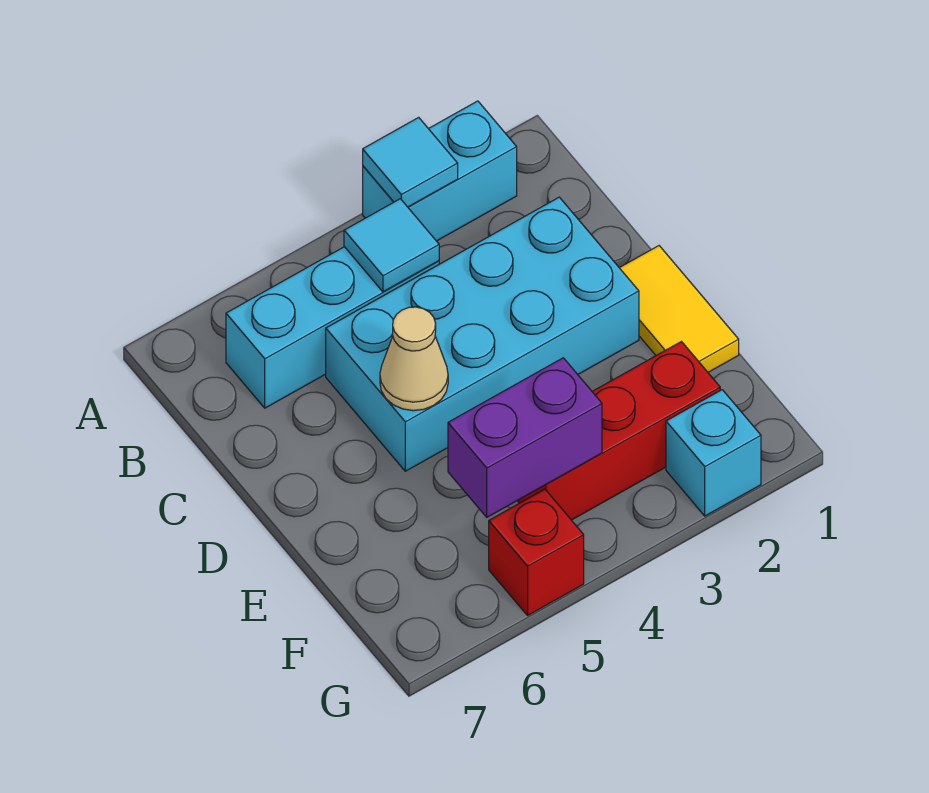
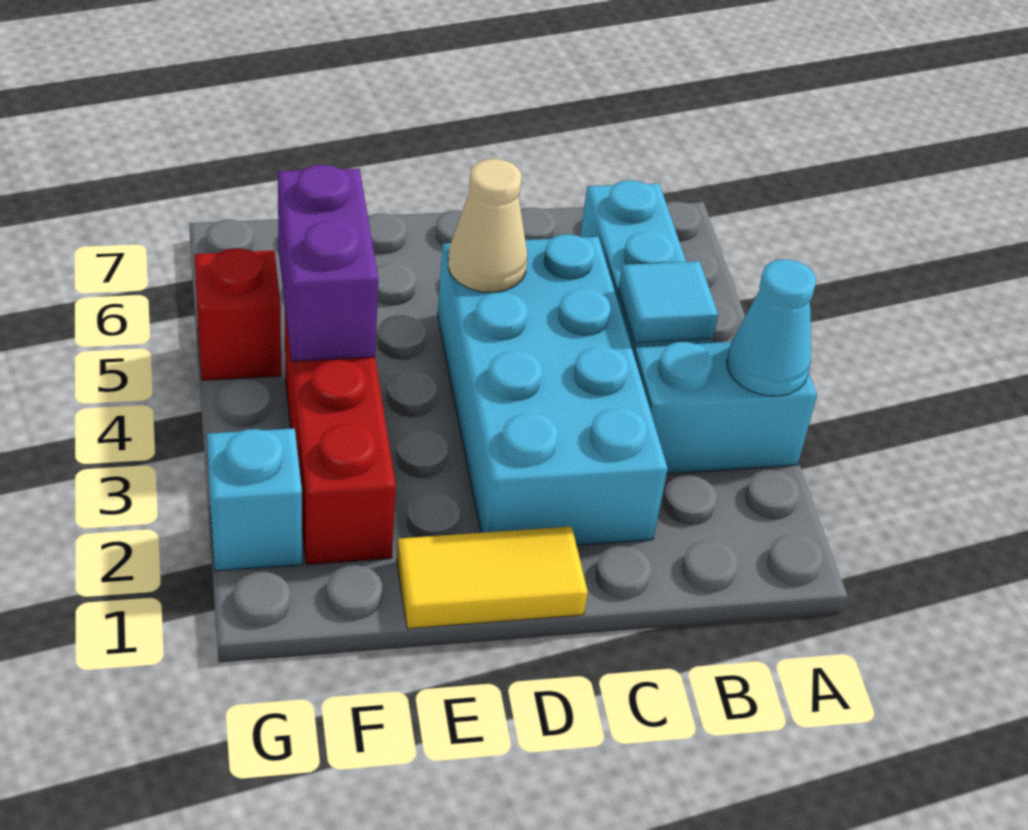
cyan brick A2:A3 level 1 -> cyan brick A3:B3 level 1
cyan tile A3 level 2 -> cyan cone A3 level 2

